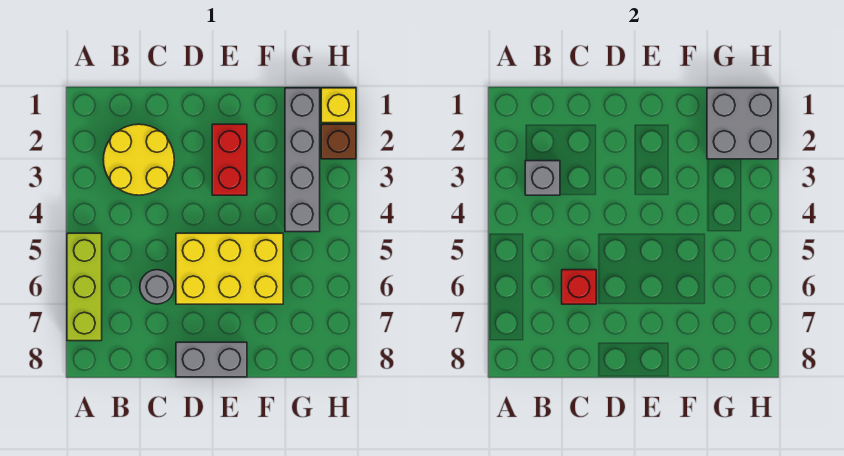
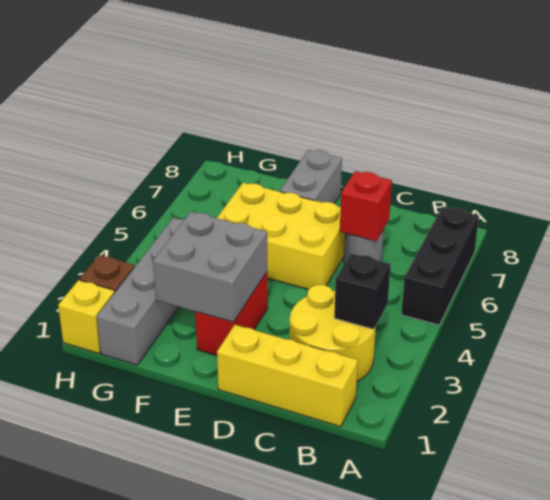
lime brick A5:A7 level 1 -> black brick A5:A7 level 1
none -> yellow brick B1:D1 level 1
grey brick B3 level 2 -> black brick B3 level 2
grey brick D8:E8 level 1 -> grey brick E7:E8 level 1
grey brick G1:H2 level 2 -> grey brick E2:F3 level 2

